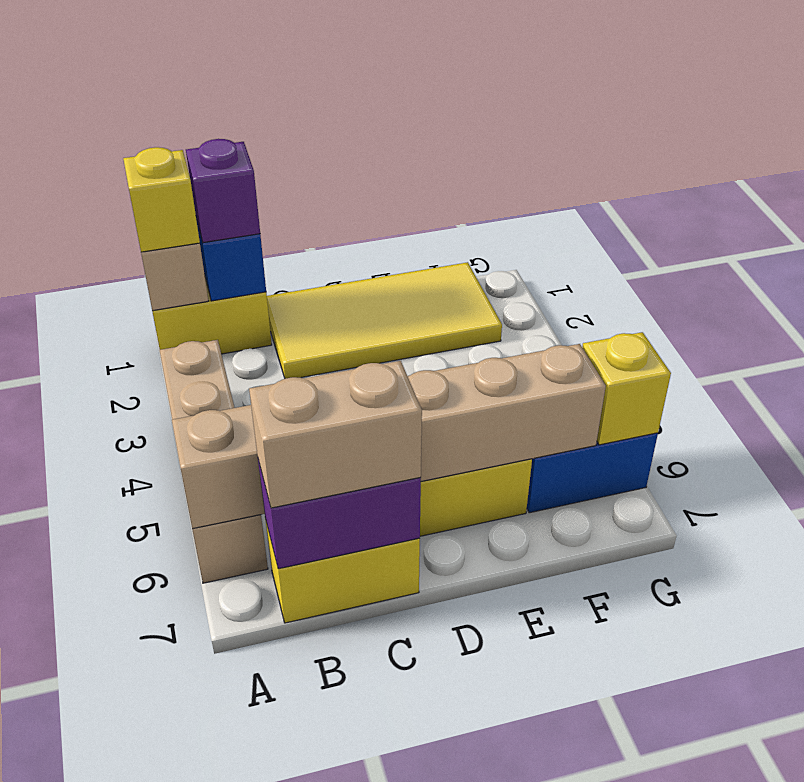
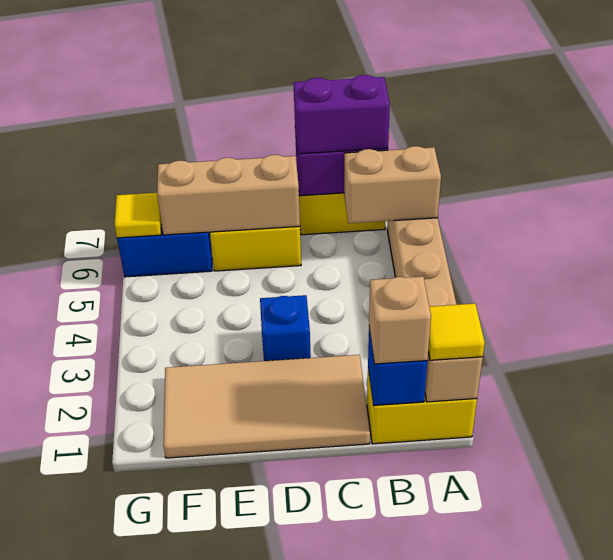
yellow brick A1 level 3 -> yellow tile A1 level 3
purple brick B1 level 3 -> tan brick B1 level 3
tan brick B7:C7 level 3 -> purple brick B7:C7 level 3
yellow tile C1:F2 level 1 -> tan tile C1:F2 level 1
none -> blue brick D3 level 1
yellow brick G6 level 2 -> yellow tile G6 level 2

